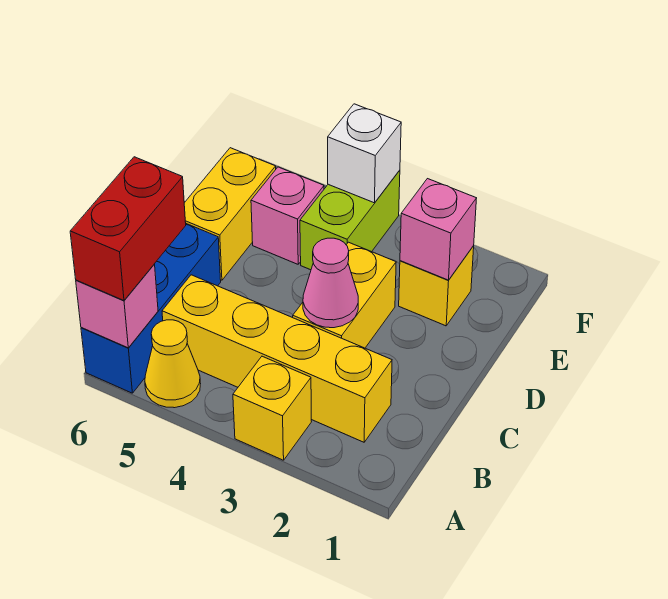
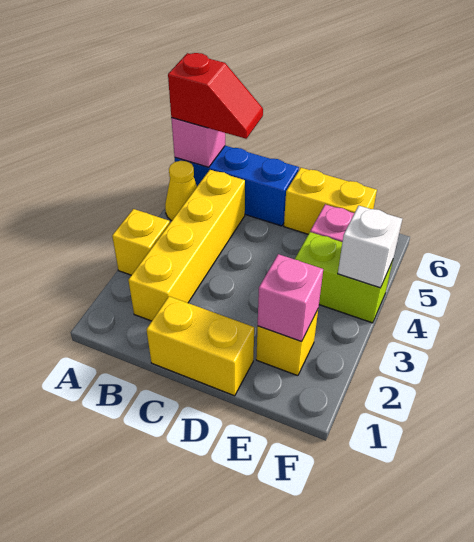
red brick A6:B6 level 3 -> red slope A6:B6 level 3 top A
yellow brick C3:D3 level 1 -> yellow brick C1:D1 level 1
pink cone C3 level 2 -> none

